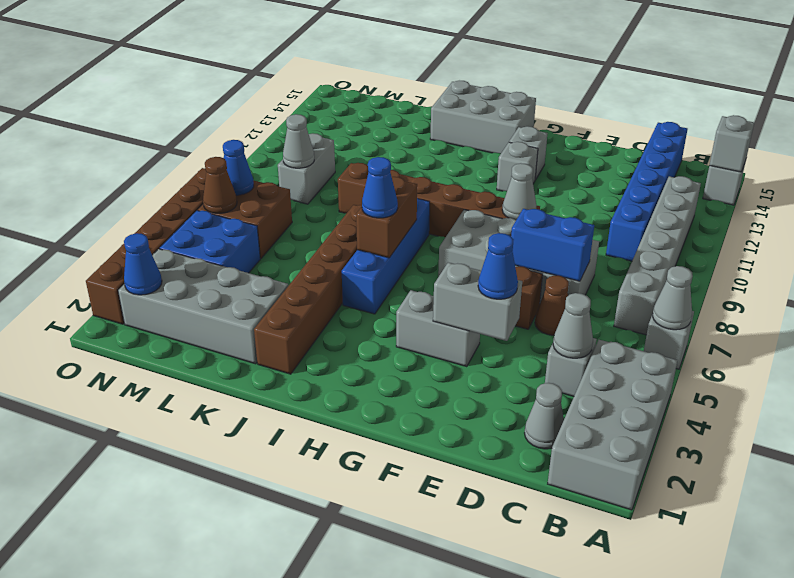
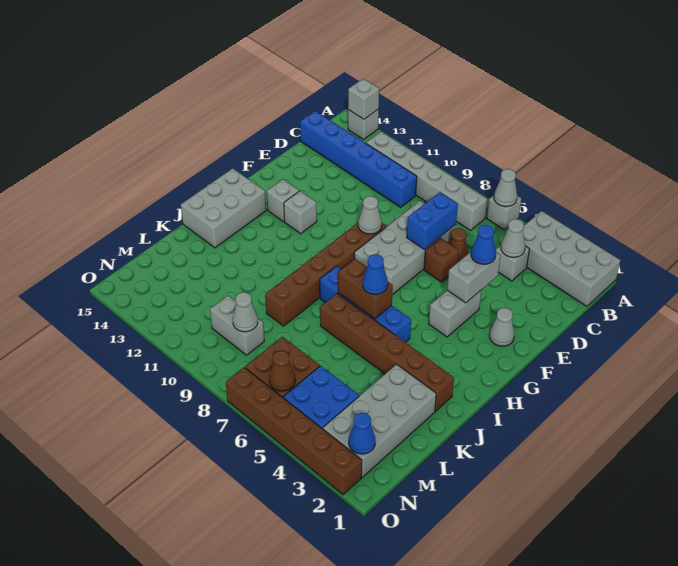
grey cone C2 level 1 -> grey cone F2 level 1
blue cone N7 level 2 -> none

